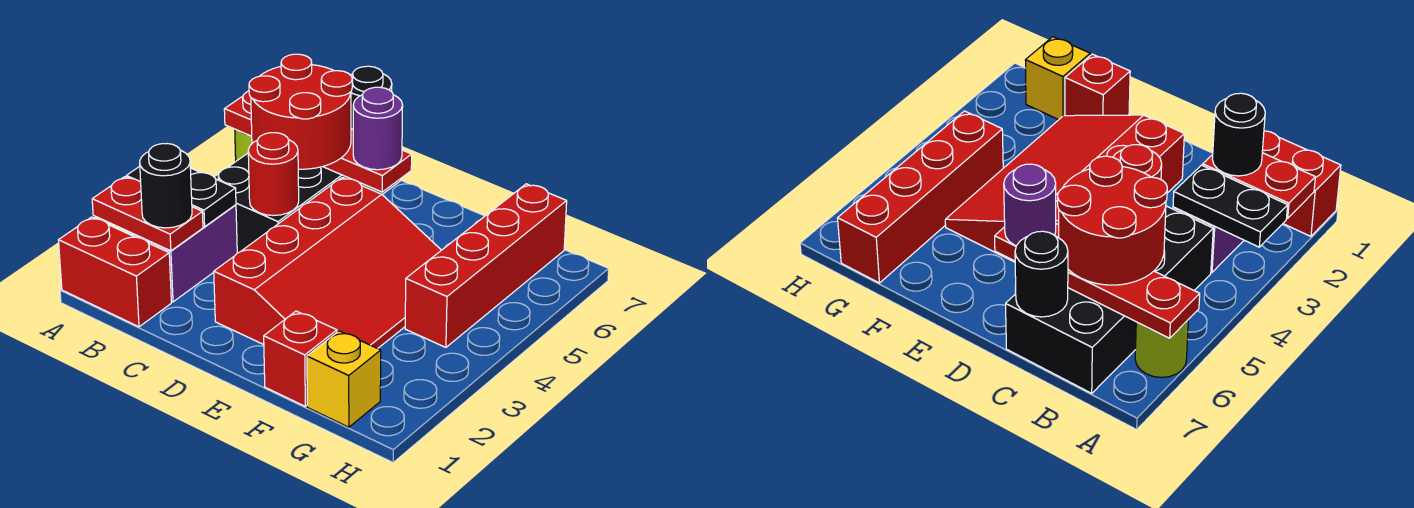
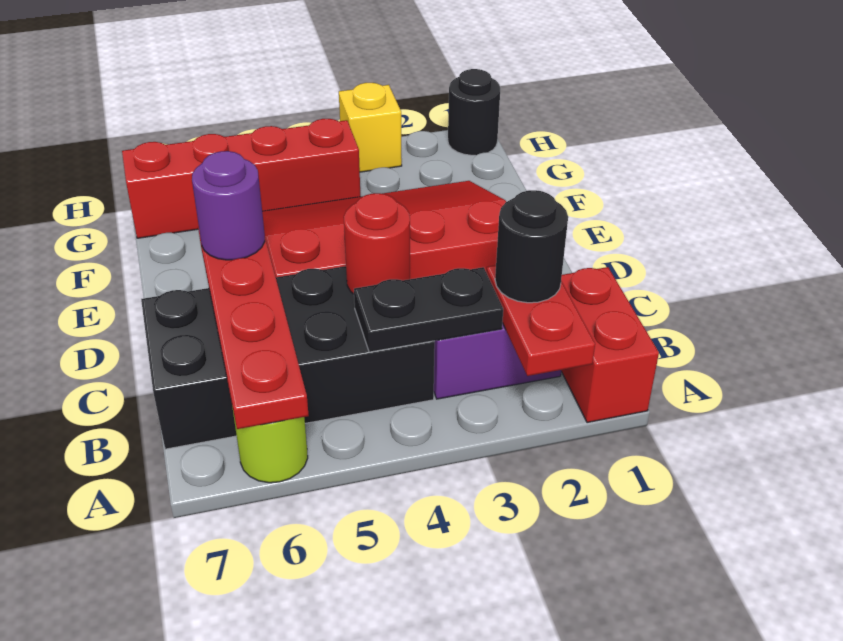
black plate A3:B3 level 2 -> black plate B3:B4 level 2
red round brick B5:C6 level 3 -> none
black round brick C7 level 2 -> black round brick H1 level 1
red brick F1 level 1 -> none
yellow brick G1 level 1 -> yellow brick H3 level 1

